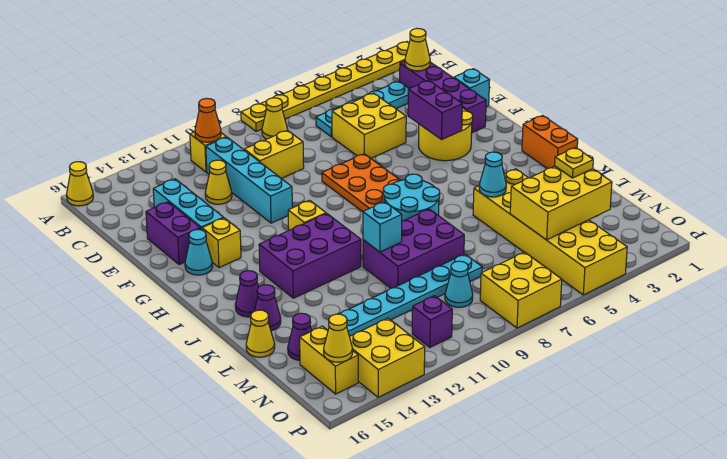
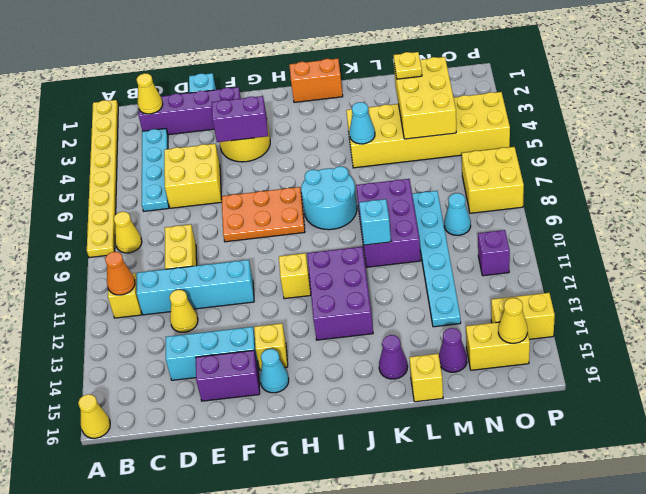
purple cone J15 level 1 -> none
yellow cone L16 level 1 -> yellow brick L16 level 1
yellow brick O13:P14 level 1 -> yellow brick O14:P14 level 1

